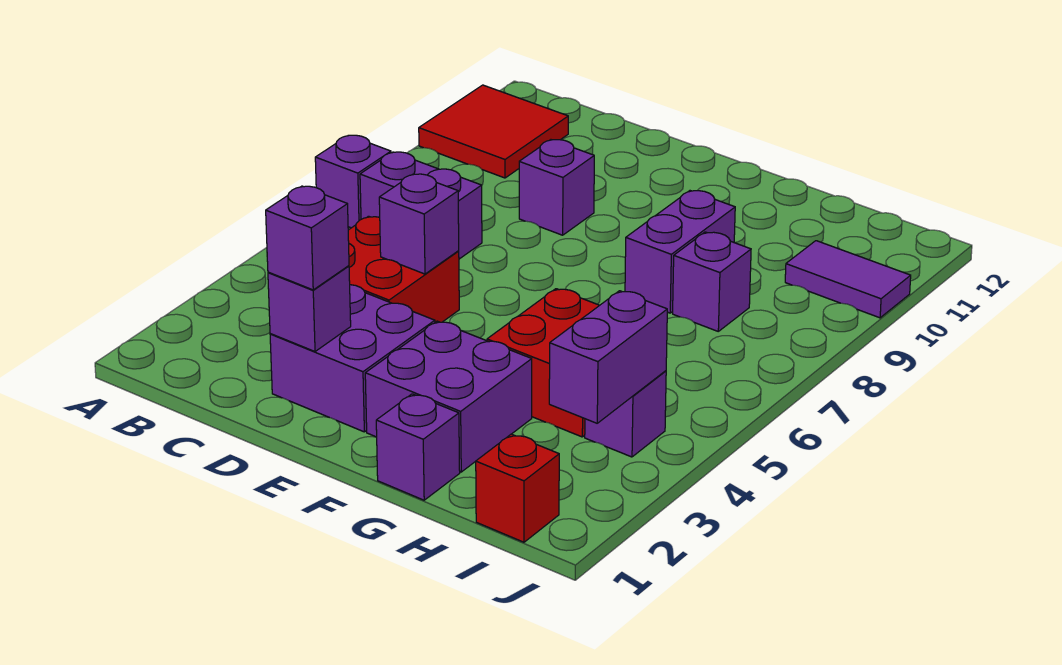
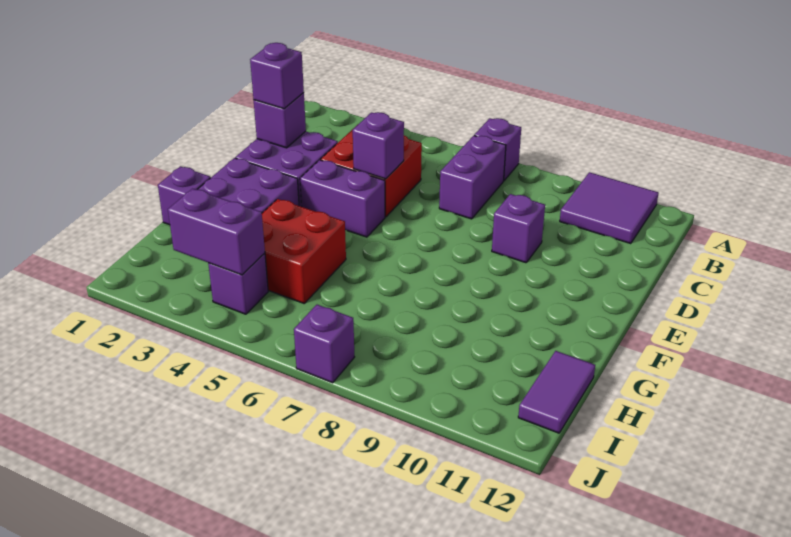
red tile A10:B11 level 1 -> purple tile A10:B11 level 1
purple brick G8:G9 level 1 -> purple brick E4:E5 level 1
purple brick H8 level 1 -> purple brick J7 level 1
red brick I1 level 1 -> none
purple tile I10:J10 level 1 -> purple tile H12:I12 level 1

